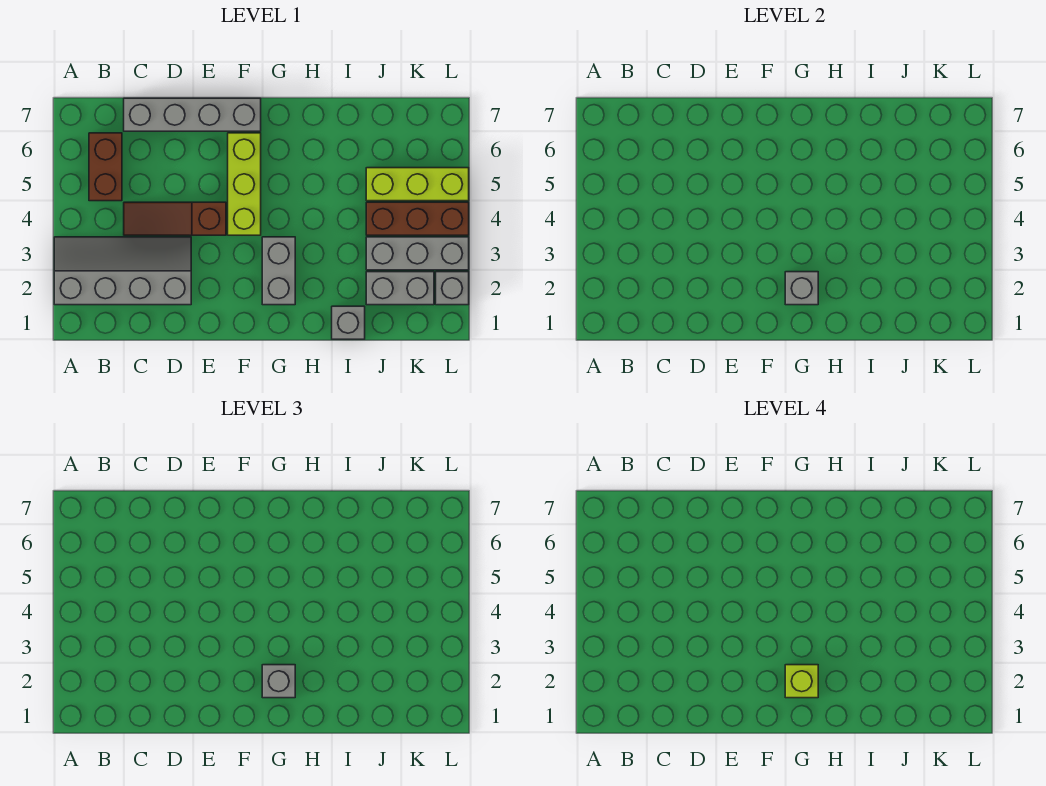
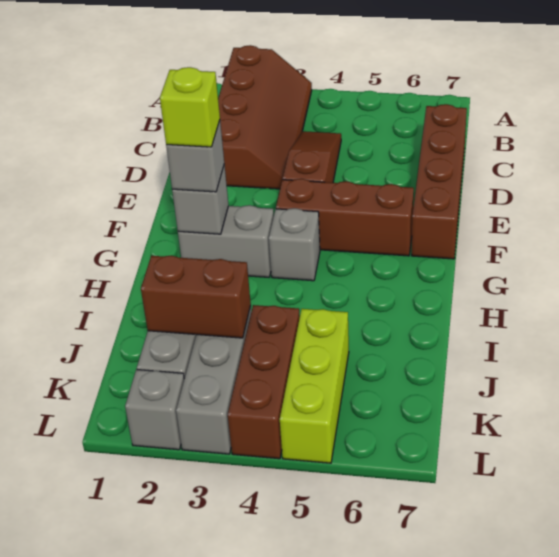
grey slope A2:D3 level 1 top 2 -> brown slope A2:D3 level 1 top 2
brown brick B5:B6 level 1 -> brown brick J2:J3 level 2
grey brick C7:F7 level 1 -> brown brick C7:F7 level 1
lime brick F4:F6 level 1 -> brown brick F4:F6 level 1
grey brick I1 level 1 -> grey brick G4 level 1

